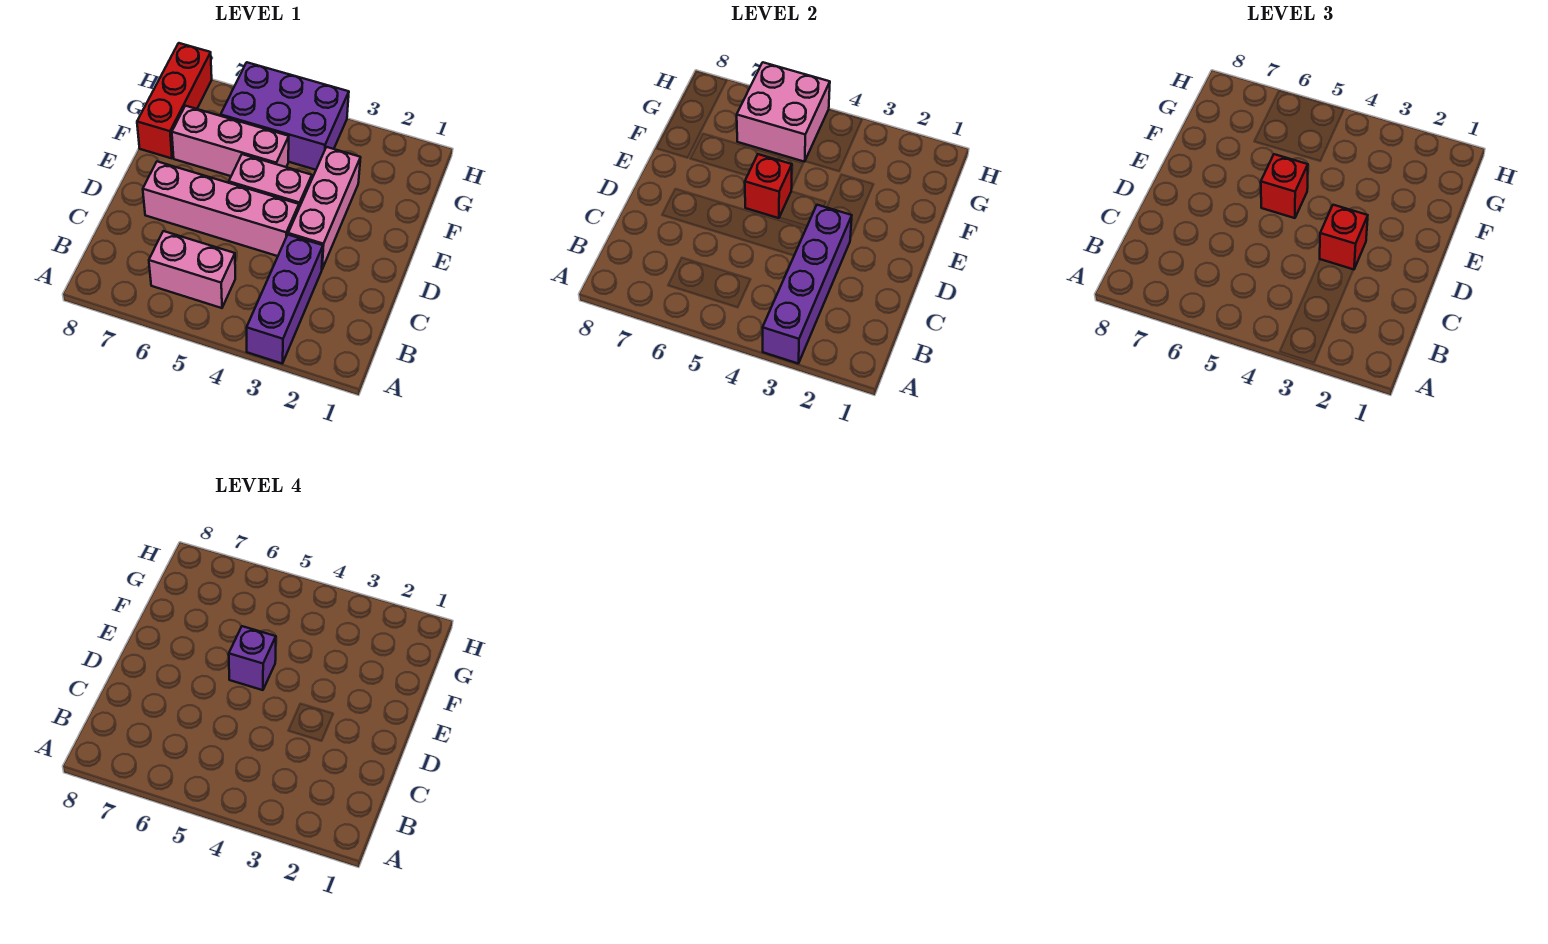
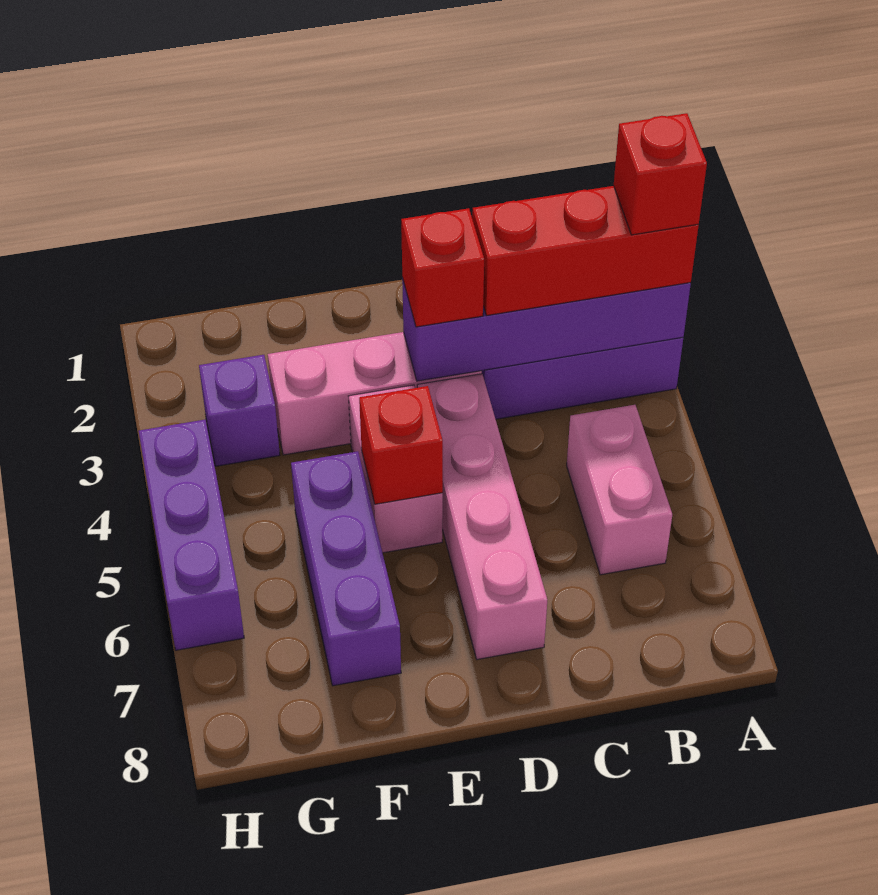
red brick E5 level 3 -> red brick A3 level 4
purple brick E5 level 4 -> purple brick G3 level 1
pink brick F5:F7 level 1 -> purple brick F5:F7 level 1
red brick F8:H8 level 1 -> red brick A3:C3 level 3
purple brick G4:H6 level 1 -> purple brick H4:H6 level 1
pink brick G5:H6 level 2 -> none

